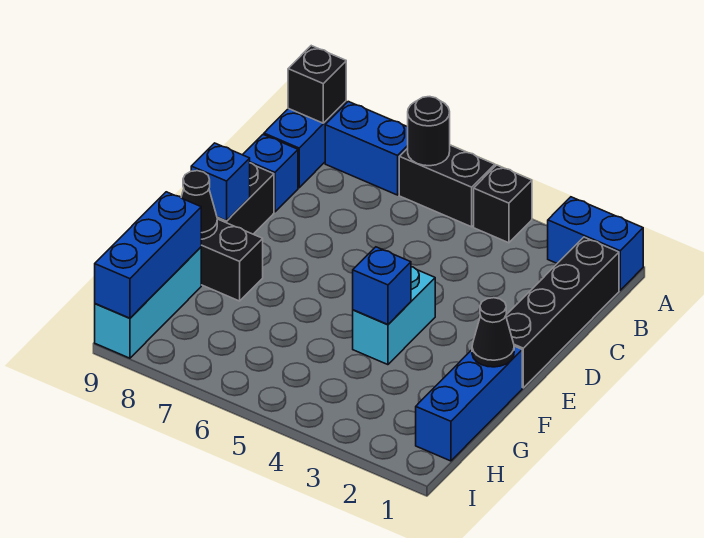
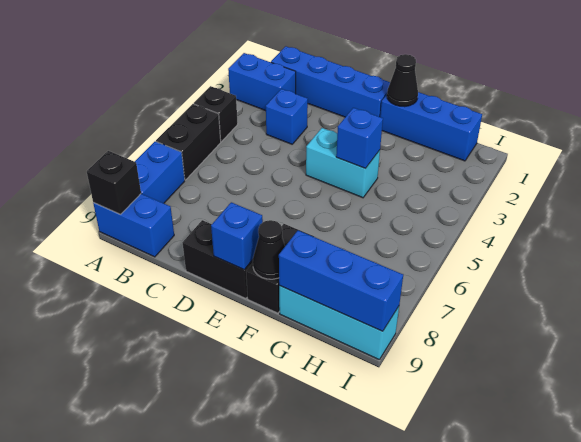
blue brick A1:A2 level 1 -> blue brick A2:B2 level 1
black round brick A6 level 2 -> none
black brick B1:E1 level 1 -> blue brick B1:E1 level 1
blue brick C9 level 1 -> blue brick C3 level 1

